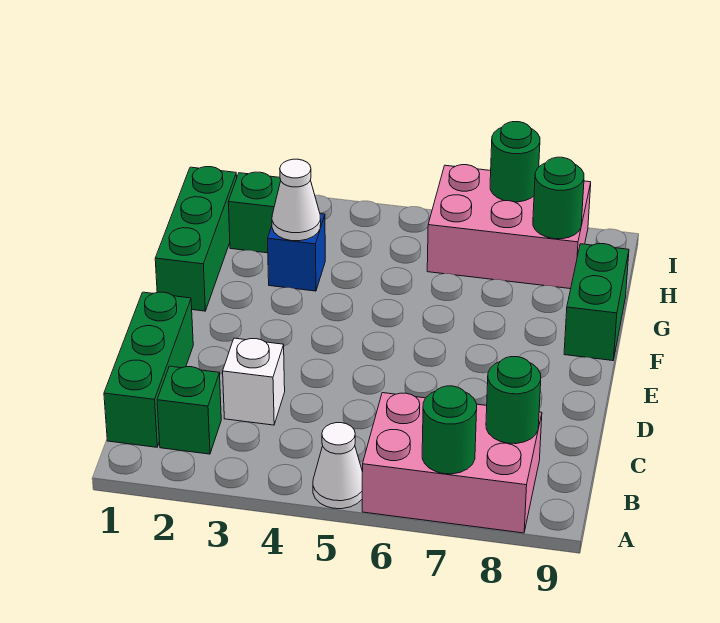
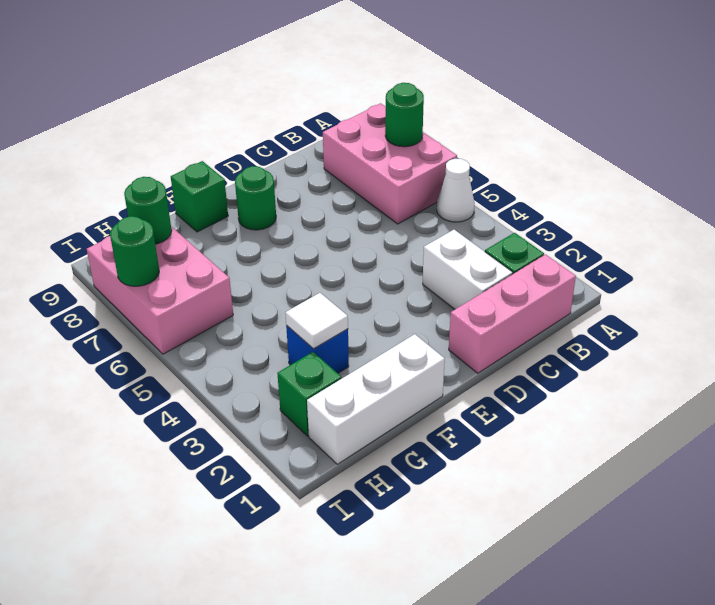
green brick B1:D1 level 1 -> pink brick B1:D1 level 1
green round brick B8 level 2 -> green round brick E8 level 1
white brick C3 level 1 -> white brick C2:C3 level 1
green brick F1:H1 level 1 -> white brick F1:H1 level 1
green brick F9:G9 level 1 -> green brick F9 level 1
white cone G3 level 2 -> white tile G3 level 2

